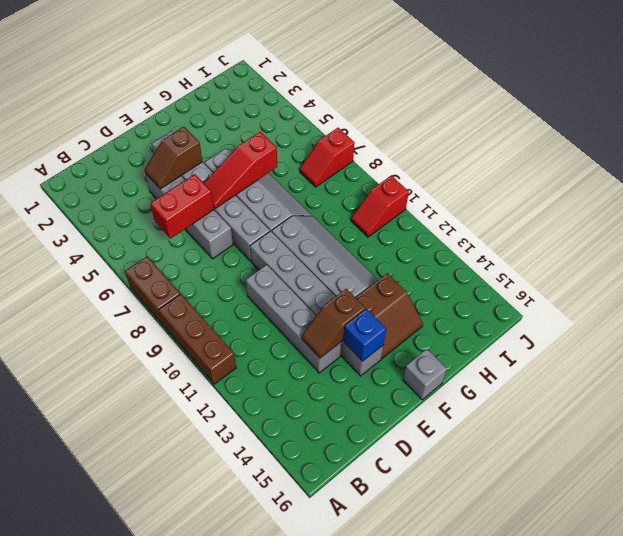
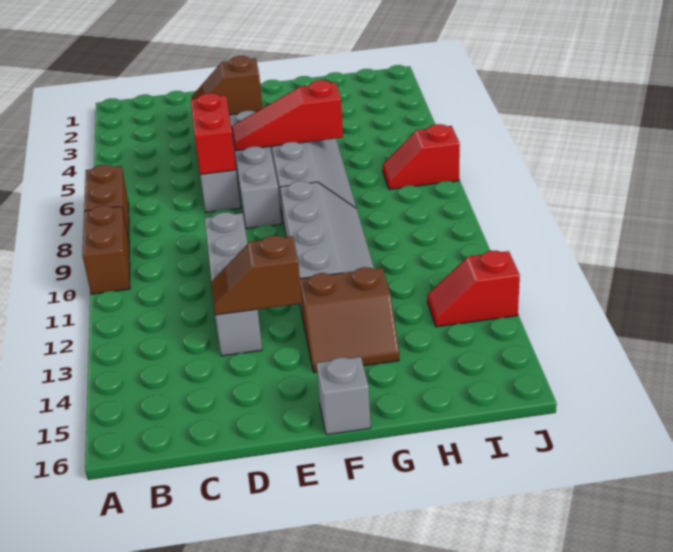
brown brick A9:A11 level 1 -> brown brick A9:A10 level 1
red brick C6:D6 level 2 -> red brick D6:D7 level 2
grey brick E9:E14 level 1 -> none
blue brick E14 level 2 -> none
red slope I10:J10 level 1 top J -> red slope I13:J13 level 1 top J

